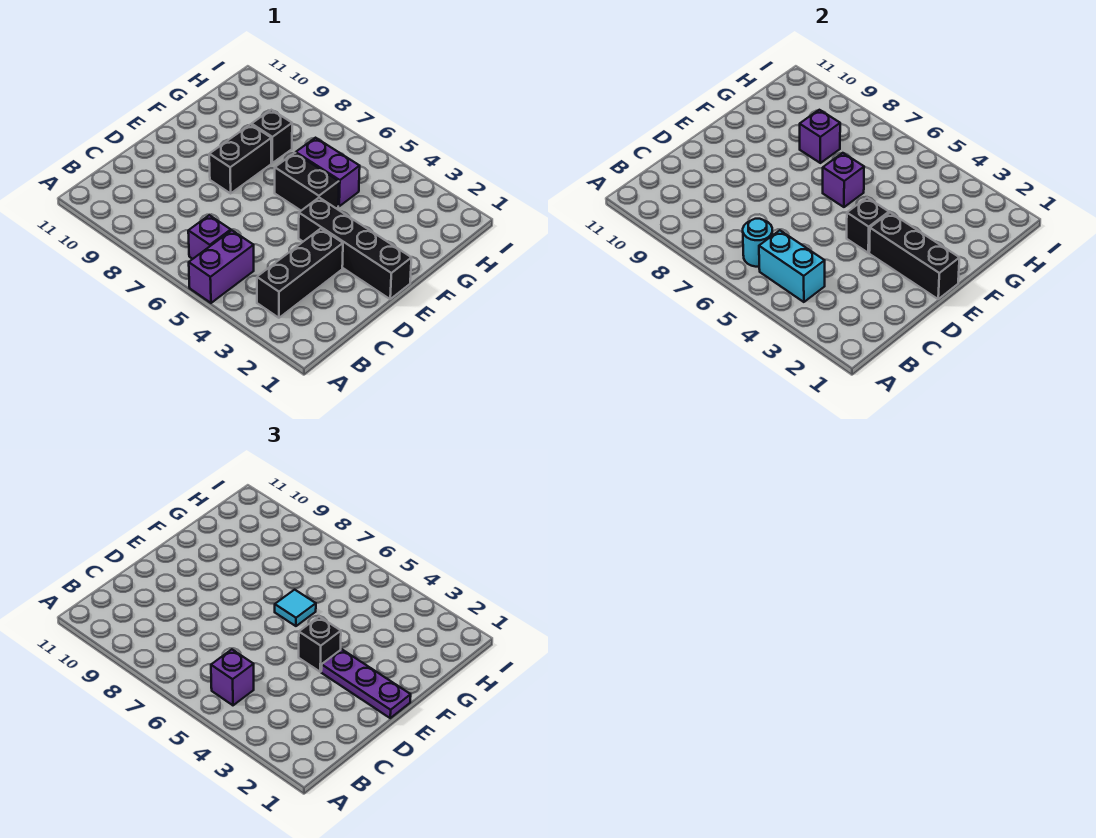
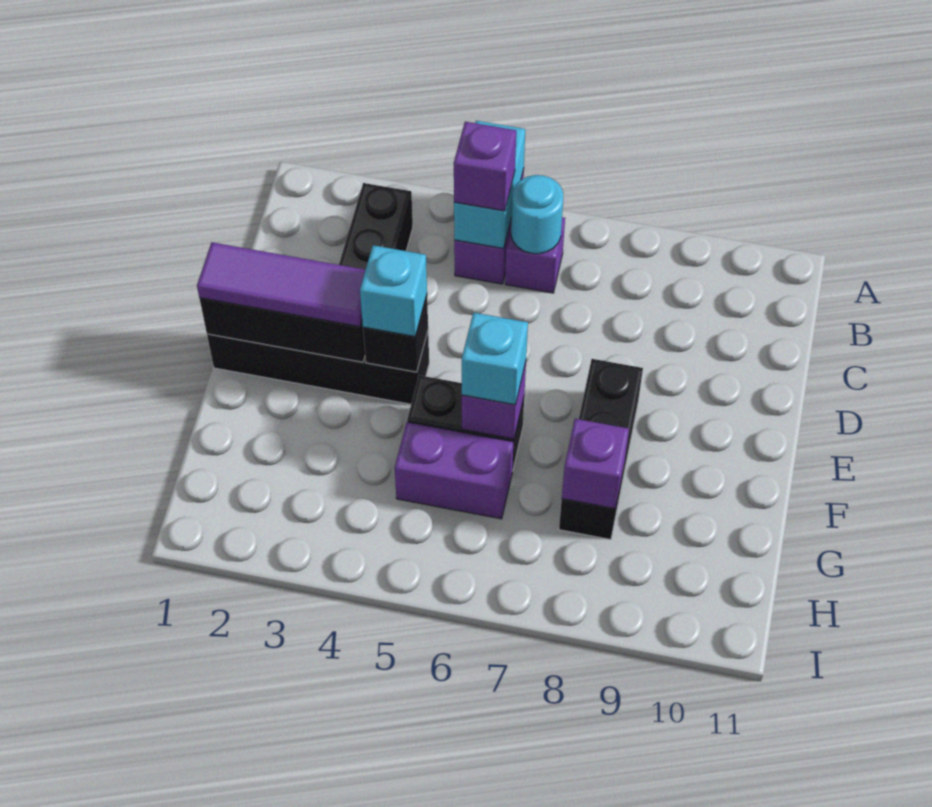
cyan brick B4:B5 level 2 -> cyan brick A5:B5 level 2
purple plate E1:E3 level 3 -> purple tile E1:E3 level 3
black brick E4 level 3 -> cyan brick E4 level 3
cyan tile F6 level 3 -> cyan brick F6 level 3

